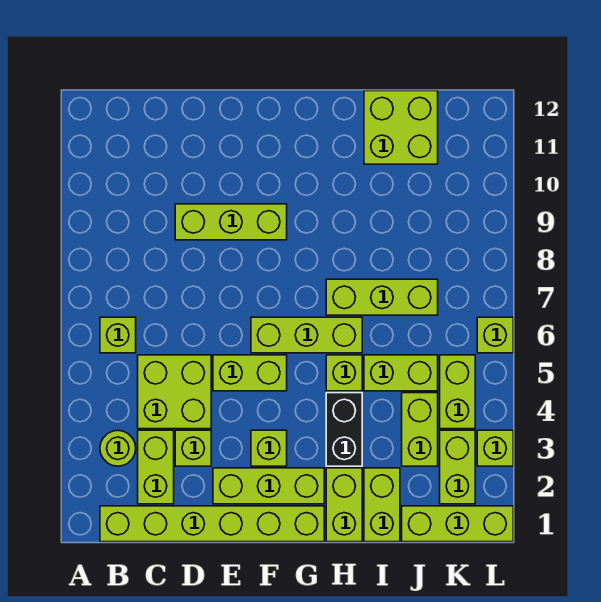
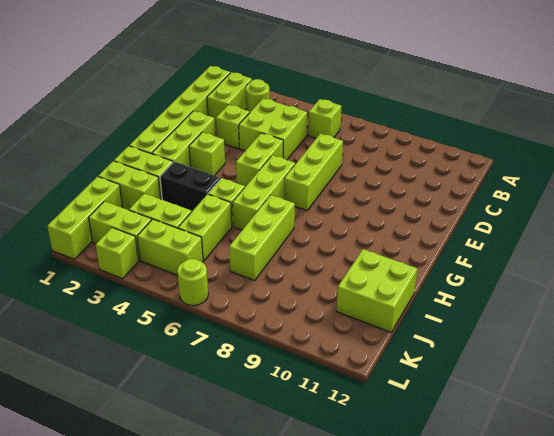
lime brick C2:C3 level 1 -> lime brick B2:C2 level 1
lime brick D9:F9 level 1 -> lime brick D7:F7 level 1
lime brick L6 level 1 -> lime round brick L6 level 1

